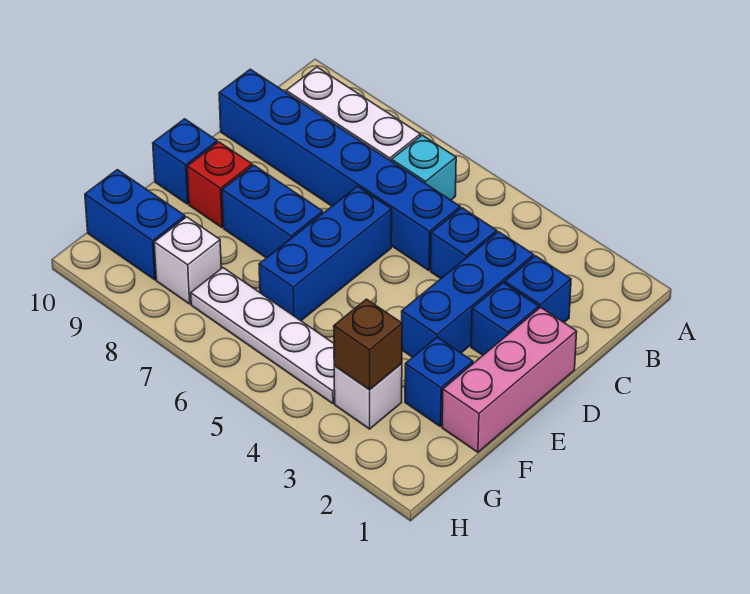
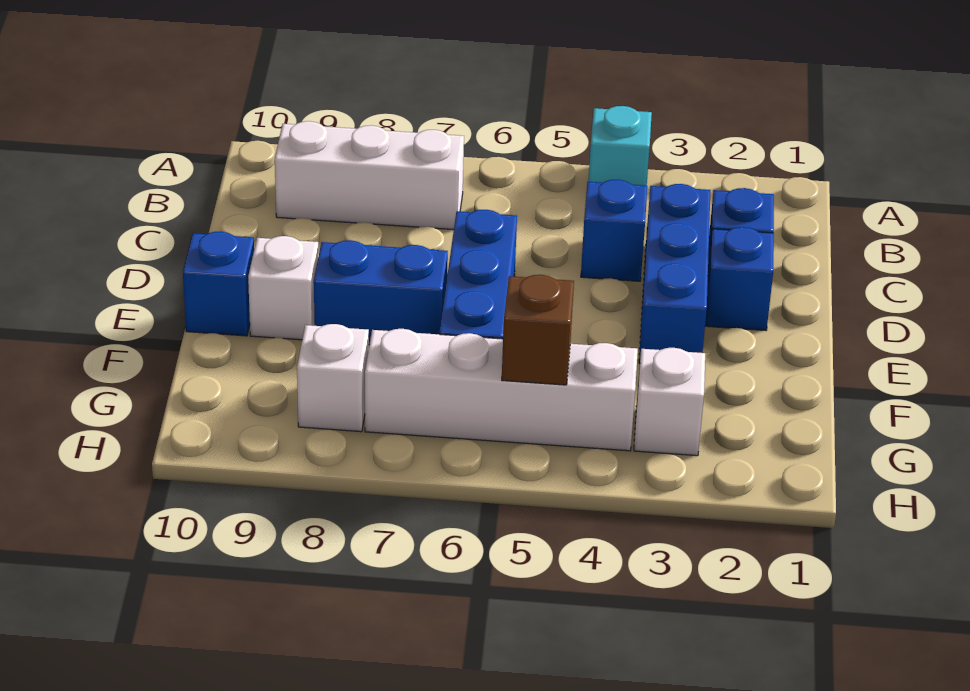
cyan brick B6 level 1 -> cyan brick A4 level 1
blue brick C5:C10 level 1 -> none
pink brick D1:F1 level 1 -> none
red brick E9 level 1 -> white brick E9 level 1
blue brick F2 level 1 -> none
brown brick G3 level 2 -> brown brick G5 level 2
white plate G4:G7 level 1 -> white brick G4:G7 level 1
blue brick G9:G10 level 1 -> none

